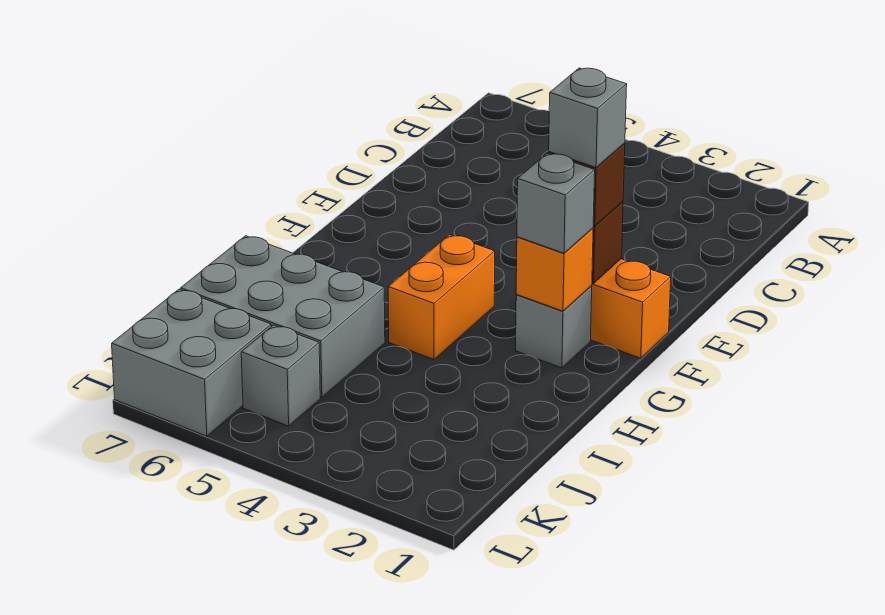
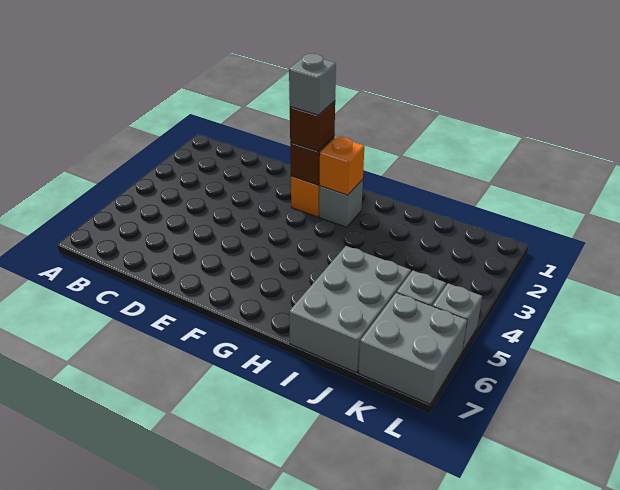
grey brick G2 level 3 -> grey brick L5 level 1
orange brick G4:H4 level 1 -> none

